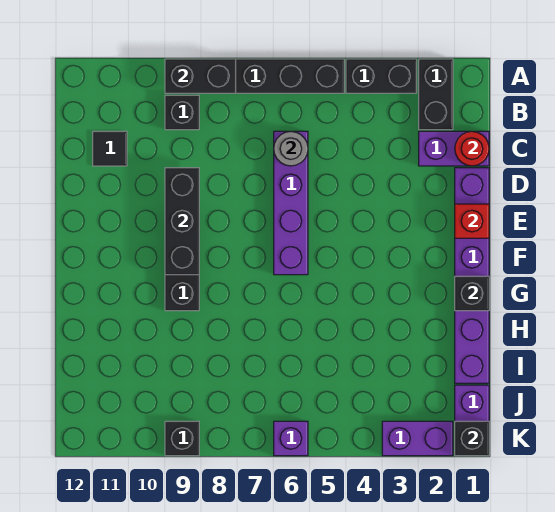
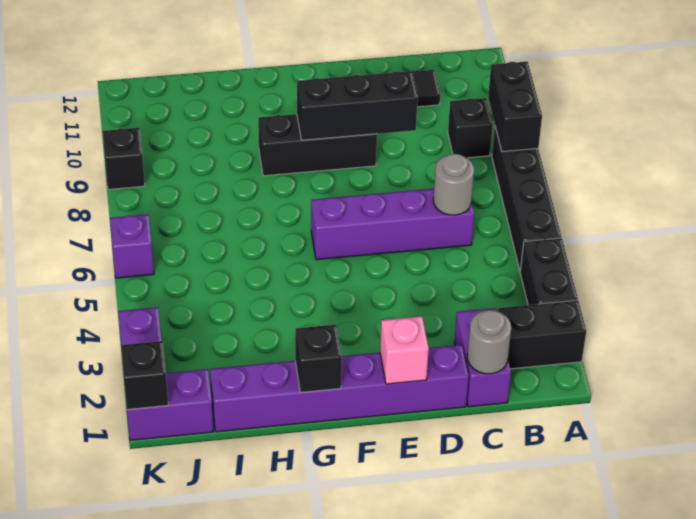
red round brick C1 level 2 -> grey round brick C1 level 2
red brick E1 level 2 -> pink brick E1 level 2

